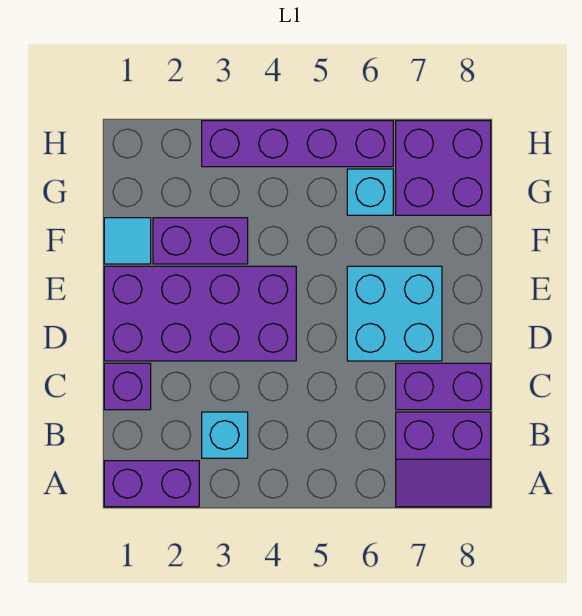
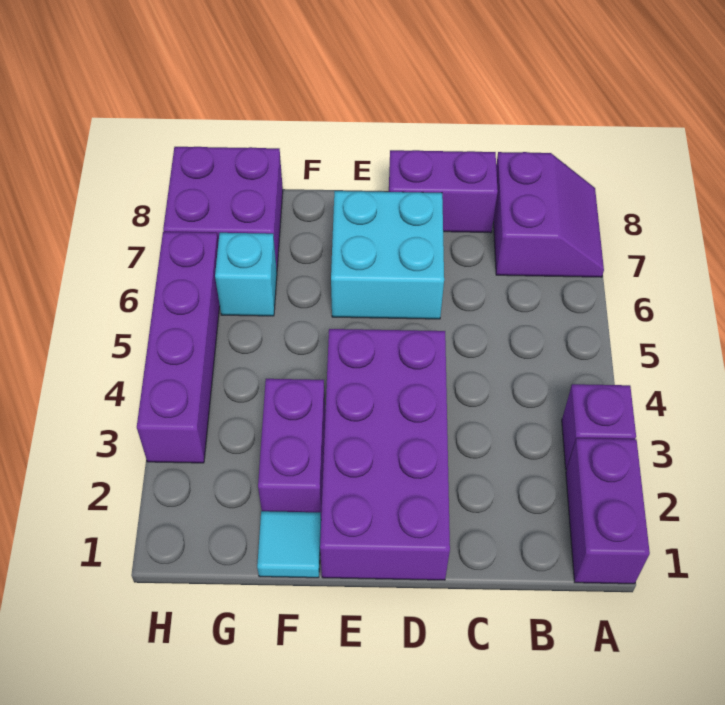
cyan brick B3 level 1 -> none
purple brick C1 level 1 -> purple brick A3 level 1
purple brick C7:C8 level 1 -> purple brick C8:D8 level 1

